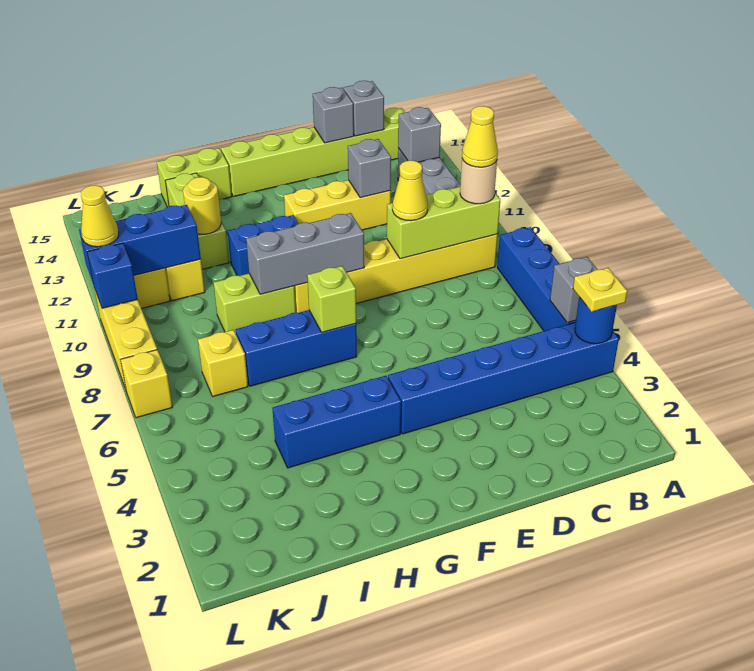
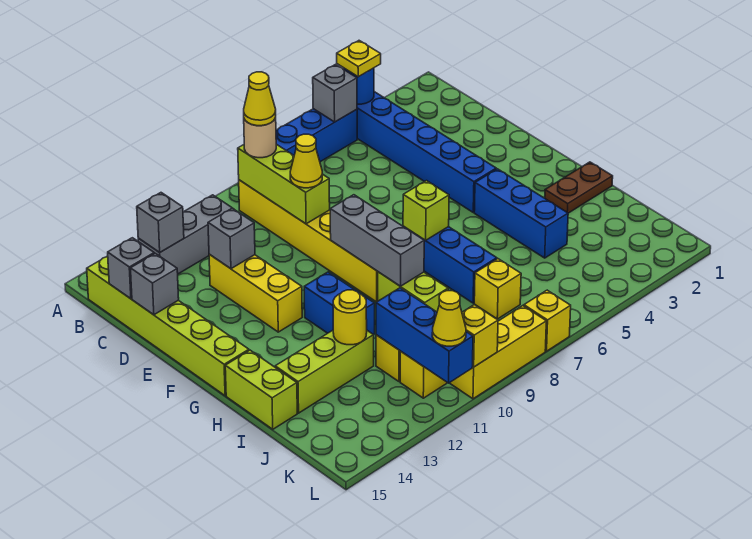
none -> brown plate H1:H2 level 1
blue brick L10 level 2 -> yellow brick L10 level 2

